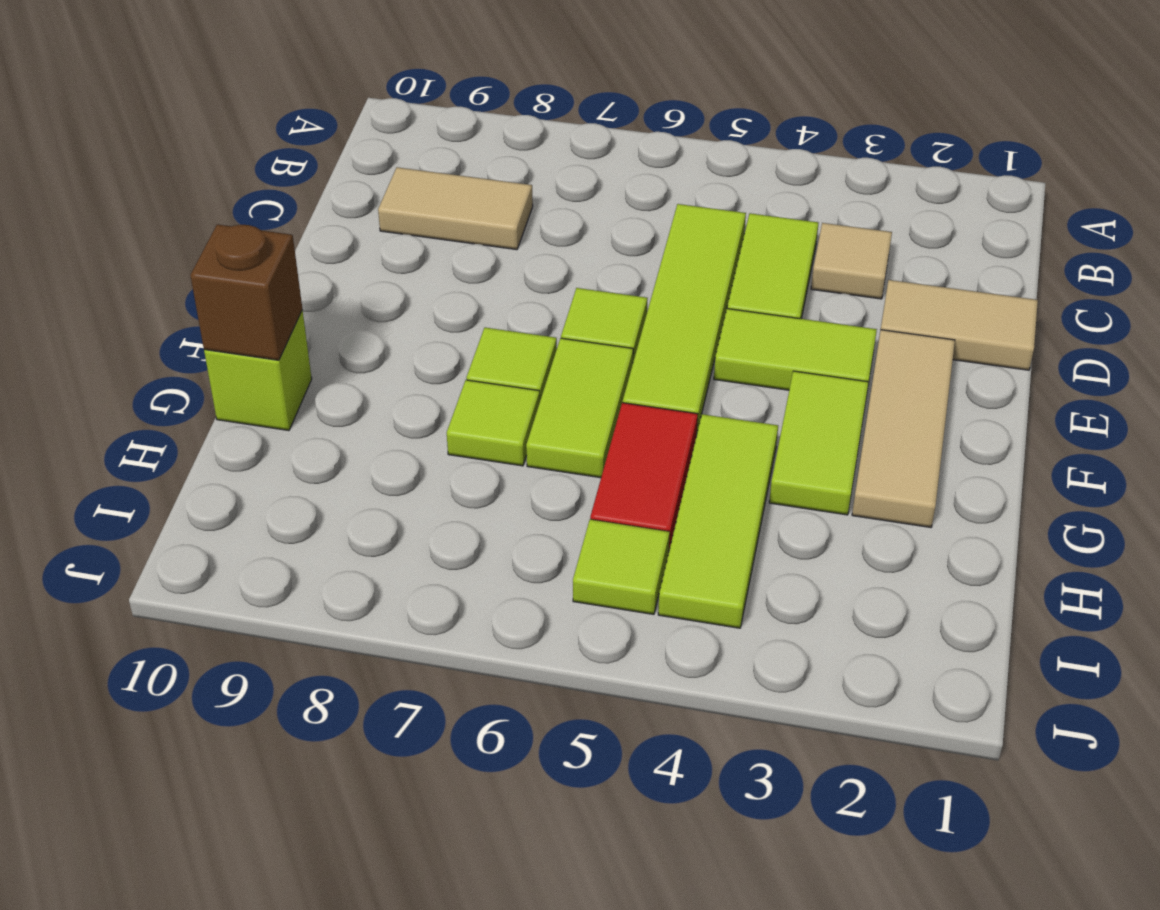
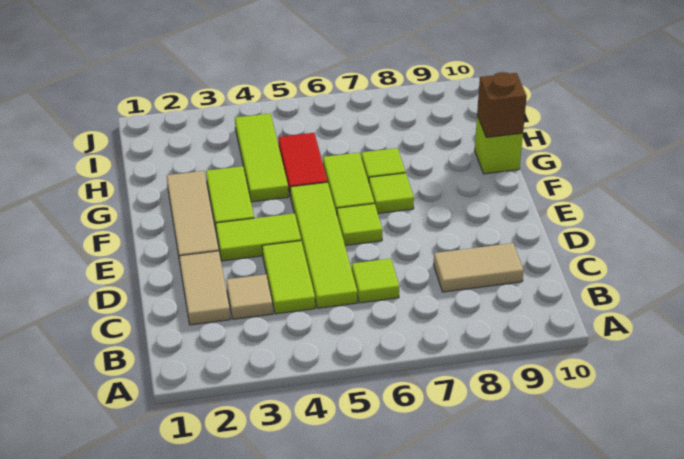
tan tile D1:D2 level 1 -> tan tile C2:D2 level 1
lime tile I5 level 1 -> lime tile C6 level 1

